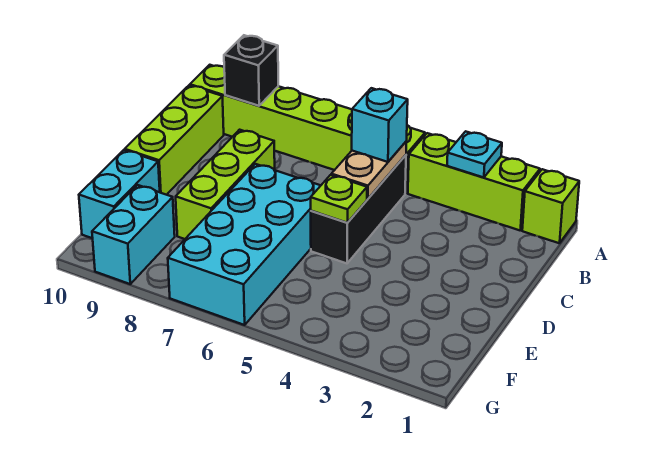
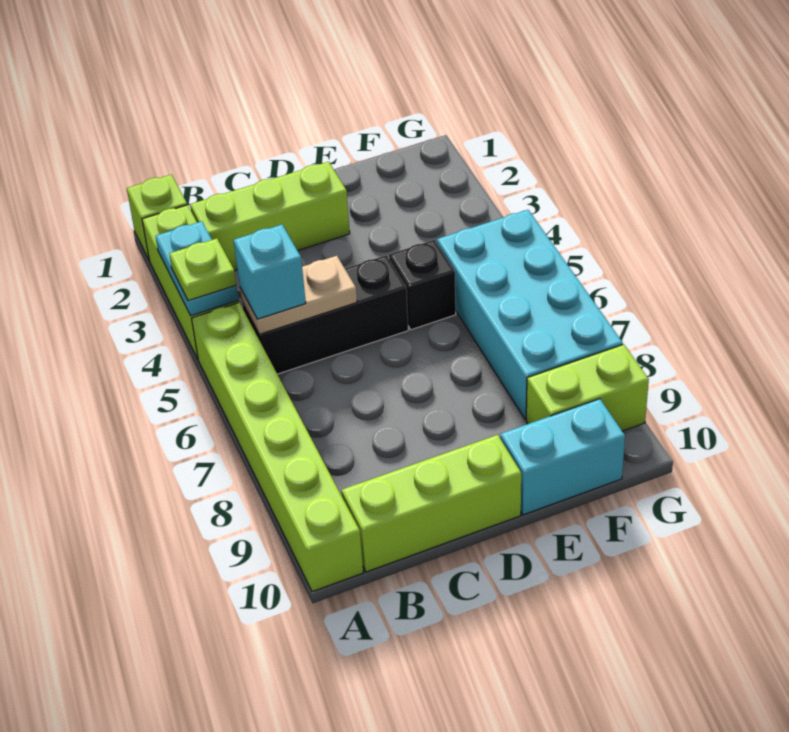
cyan plate A3 level 2 -> cyan plate A3:A4 level 2
black brick A9 level 2 -> black brick E5 level 1
lime brick C8:E8 level 1 -> lime brick B2:D2 level 1
lime plate D5 level 2 -> lime plate A4 level 3
cyan brick D6:G7 level 1 -> cyan brick F5:G8 level 1
cyan brick F9:G9 level 1 -> lime brick F9:G9 level 1

